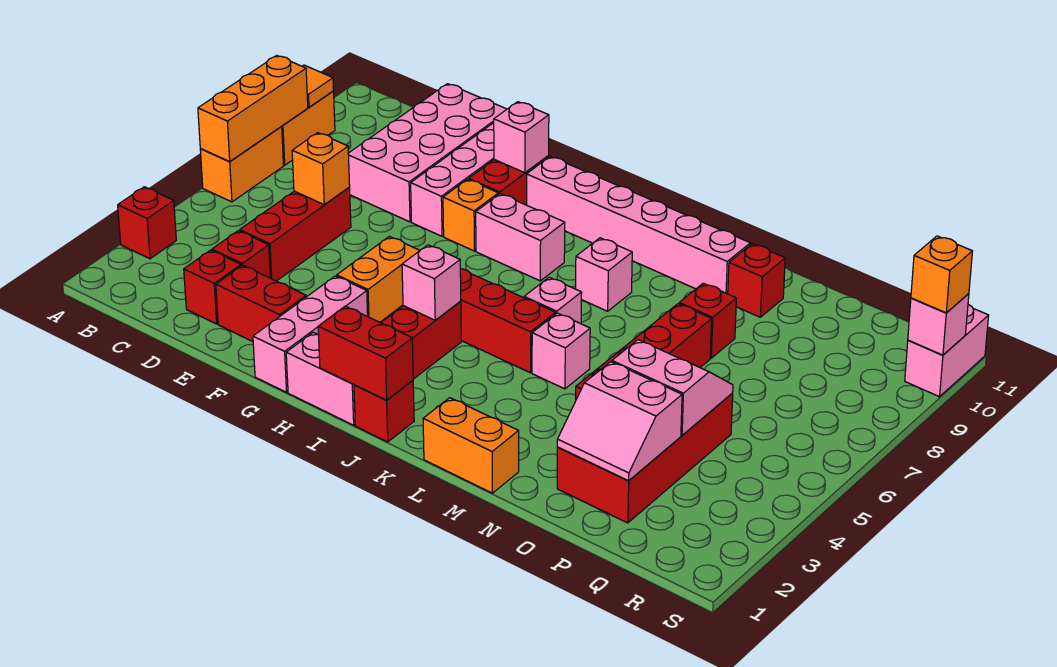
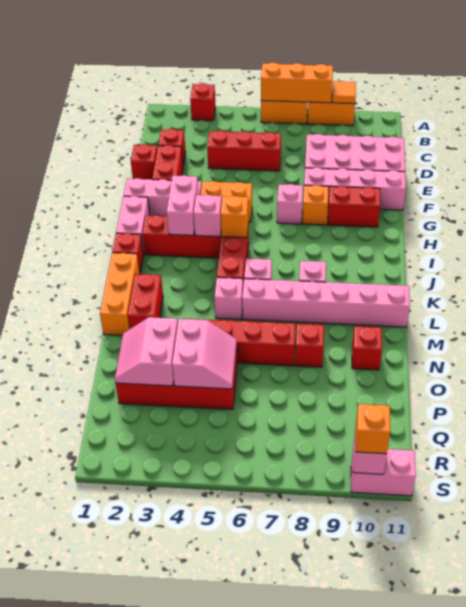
red brick D3 level 1 -> red brick E1 level 1
orange brick D6 level 2 -> orange brick I5 level 2
pink brick G10 level 2 -> pink brick G7 level 1
pink brick H8:I8 level 1 -> pink brick H3:I3 level 2
pink brick H10:M10 level 1 -> pink brick L6:L11 level 1
red brick I1:J1 level 2 -> red brick L2:M2 level 1
orange brick L1:M1 level 1 -> orange brick K1:M1 level 1

